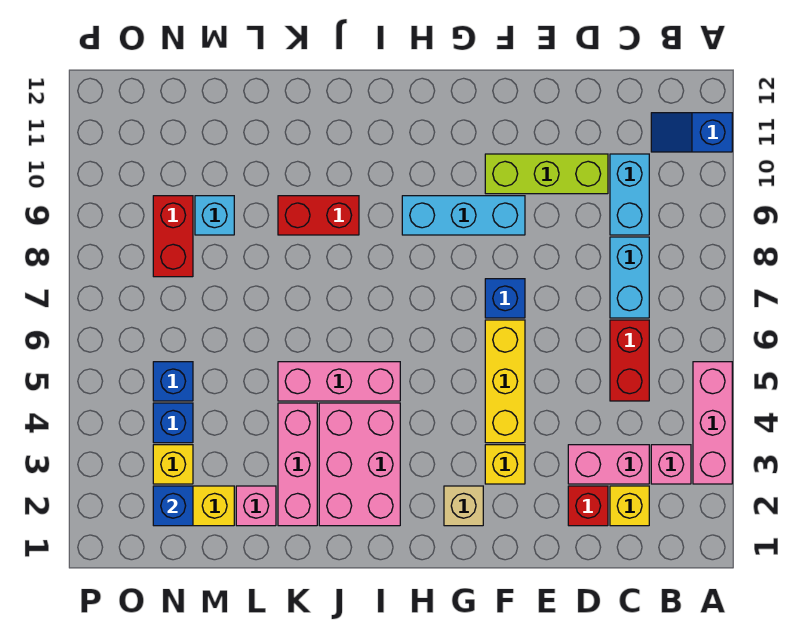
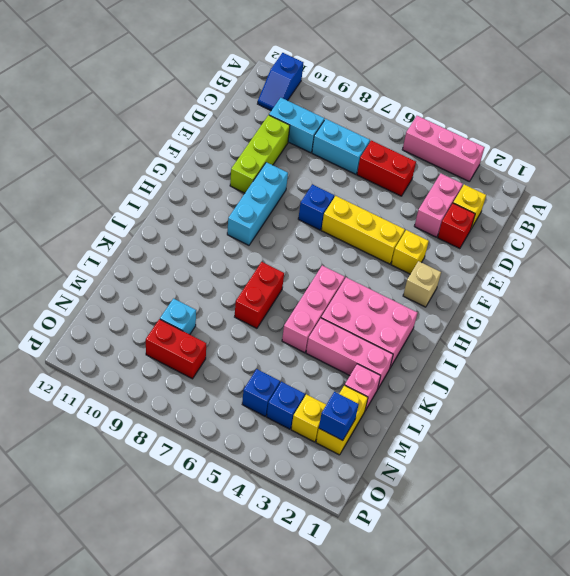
pink brick B3 level 1 -> none
red brick J9:K9 level 1 -> red brick J7:K7 level 1

